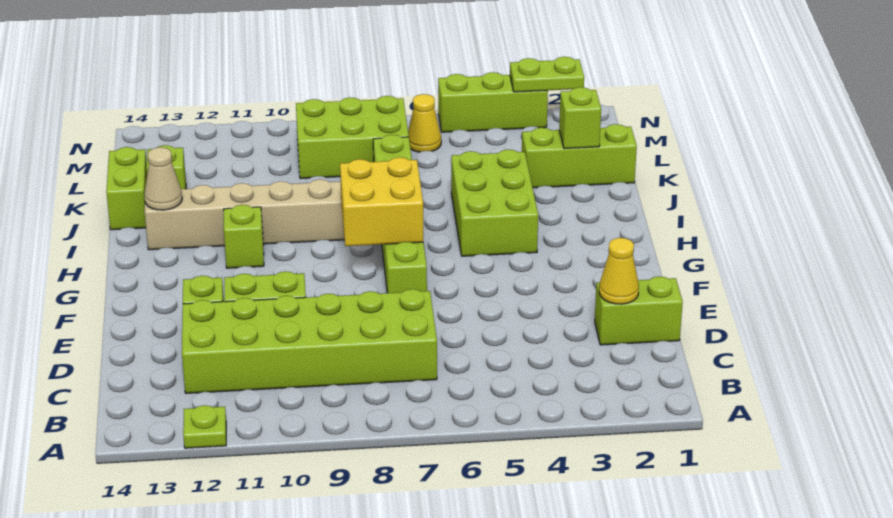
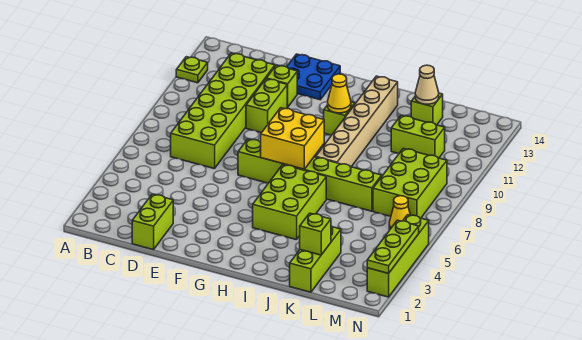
yellow cone D2 level 2 -> yellow cone H11 level 2
none -> blue plate E13:F14 level 1
lime brick H4:J5 level 1 -> lime brick H4:I6 level 1
tan cone I13 level 2 -> tan cone K13 level 2
lime brick J14:K14 level 1 -> lime brick K11:L11 level 1
lime plate N2:N3 level 2 -> lime plate N2:N4 level 2
lime brick N3:N5 level 1 -> lime brick N2:N5 level 1

